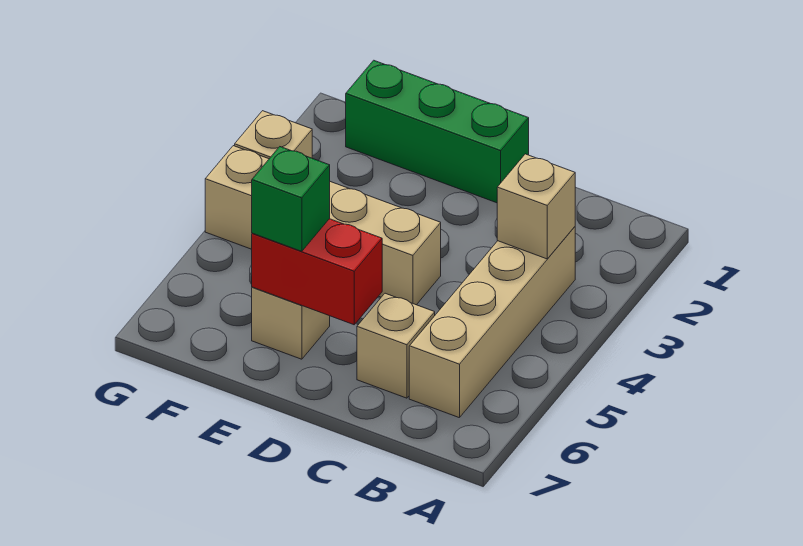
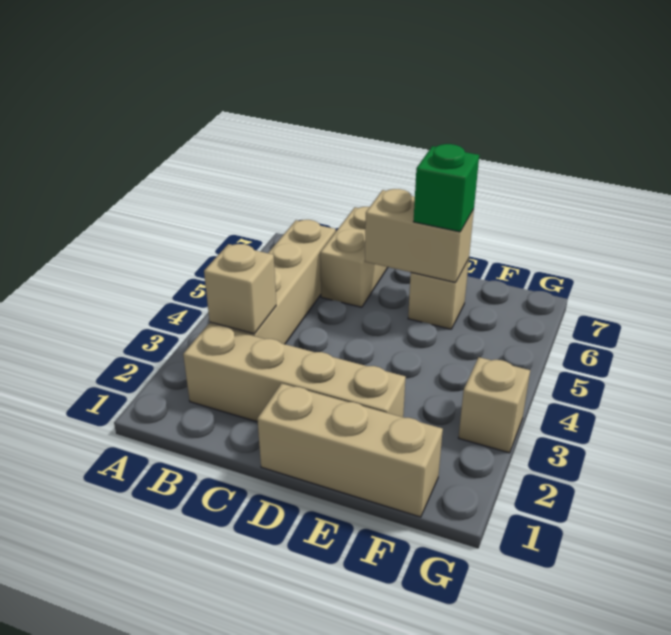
tan brick C6 level 1 -> tan brick C6:C7 level 1
green brick D1:F1 level 1 -> tan brick D1:F1 level 1
tan brick D4:G4 level 1 -> tan brick B2:E2 level 1
red brick D6:E6 level 2 -> tan brick D6:E6 level 2

